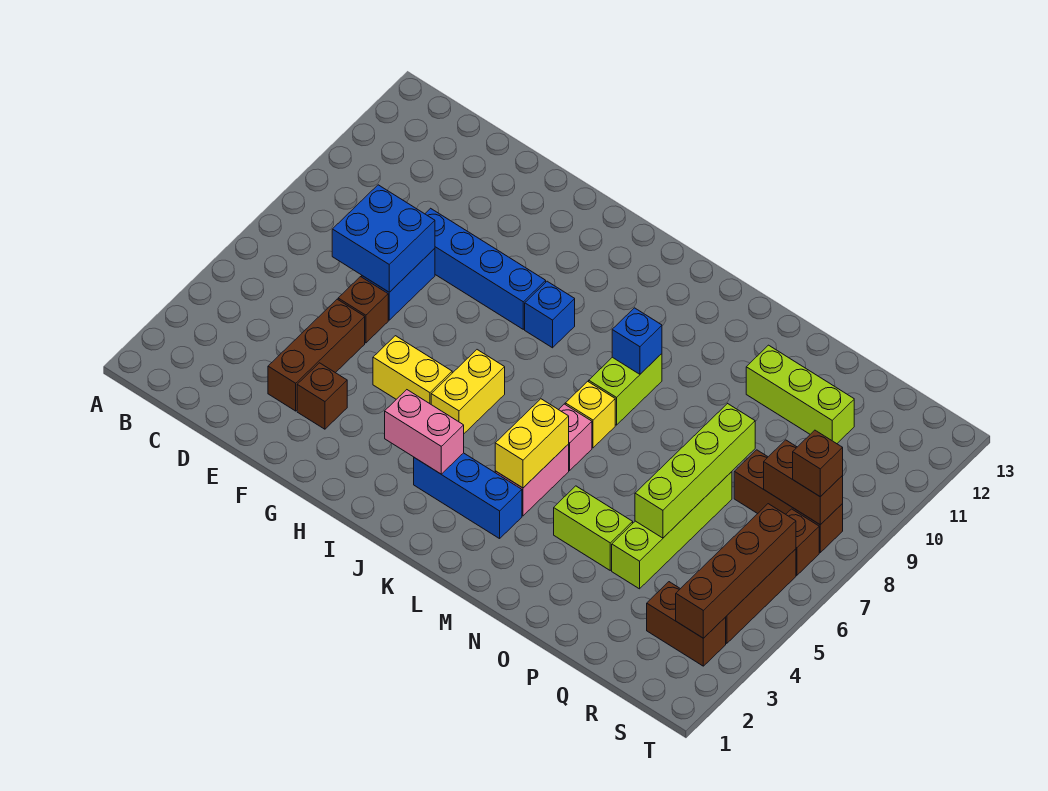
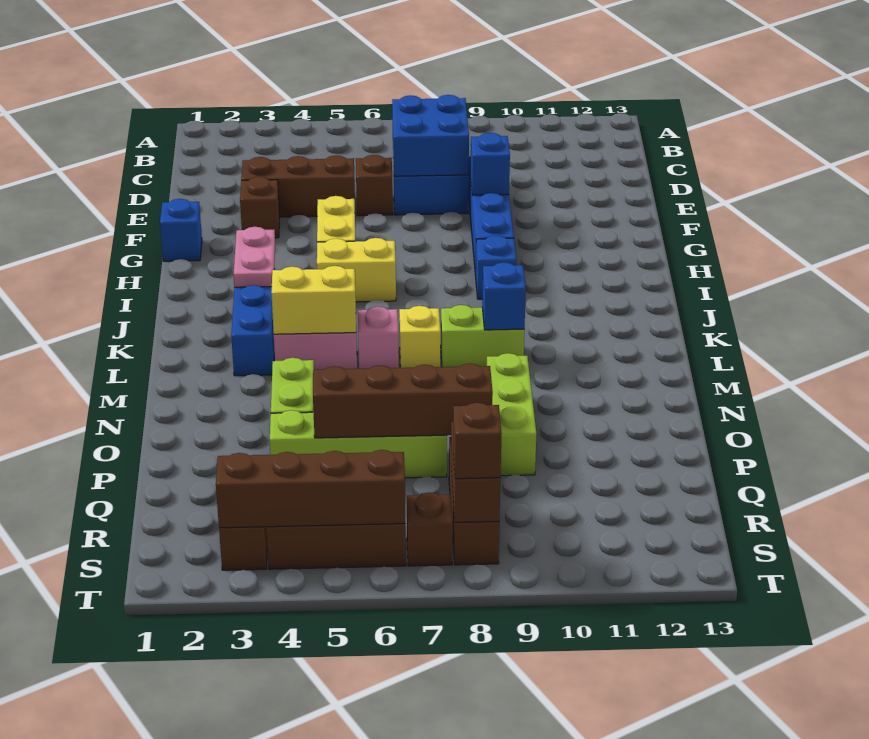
none -> blue brick F9 level 2
none -> blue brick G1 level 1
pink brick I3:J3 level 2 -> pink plate I3:J3 level 2
lime brick O11:Q11 level 1 -> lime brick N9:P9 level 1
lime brick P5:P8 level 2 -> brown brick P5:P8 level 2

